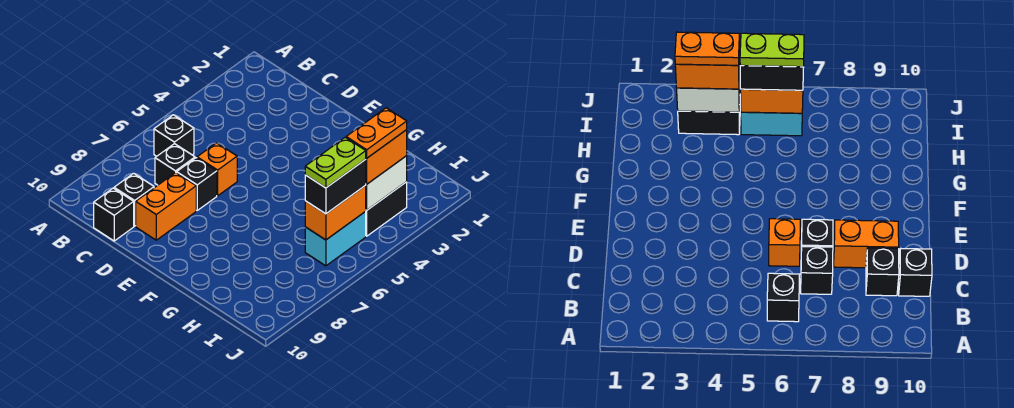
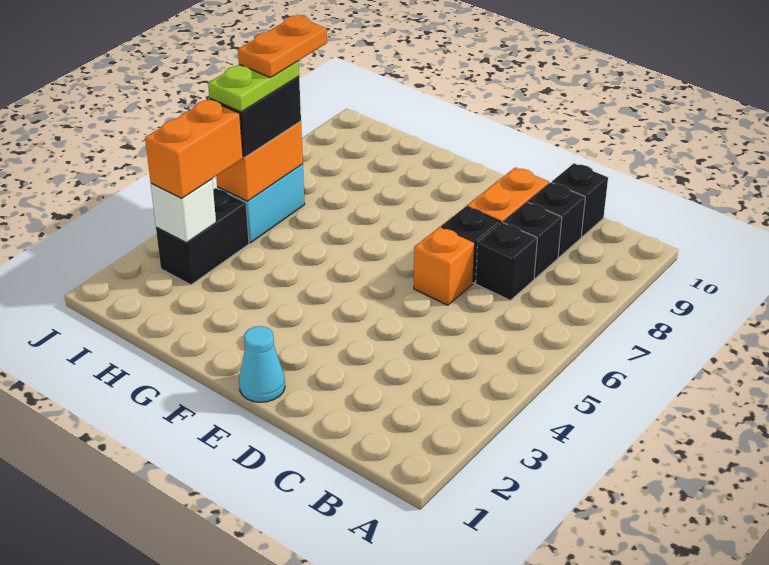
black brick B6 level 1 -> black brick C8 level 1
none -> cyan cone E1 level 1
white brick I3:I4 level 2 -> white brick I3 level 2
orange plate I3:I4 level 4 -> orange plate I6:I7 level 5

